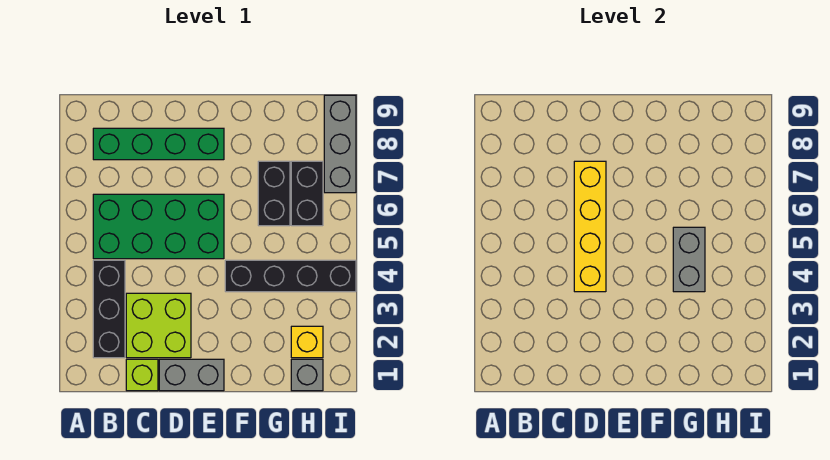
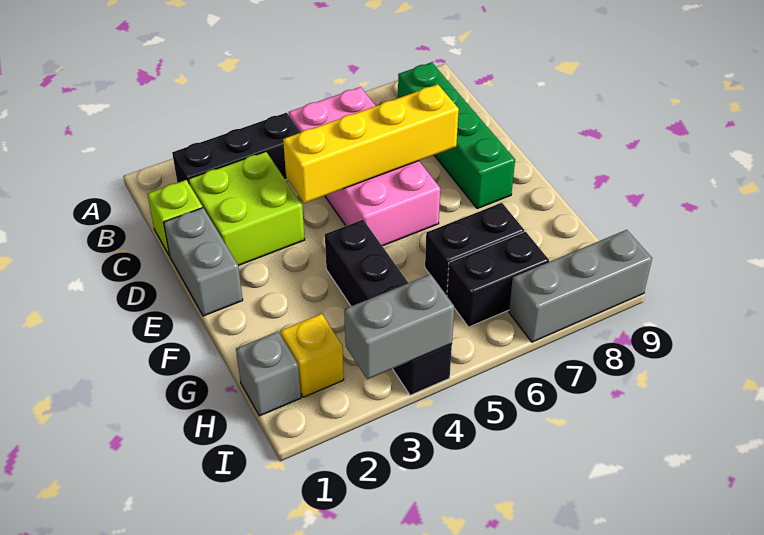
green brick B5:E6 level 1 -> pink brick B5:E6 level 1
grey brick G4:G5 level 2 -> grey brick I3:I4 level 2

